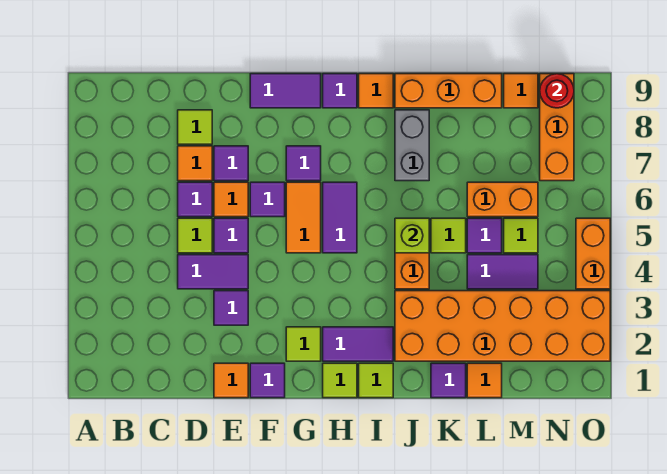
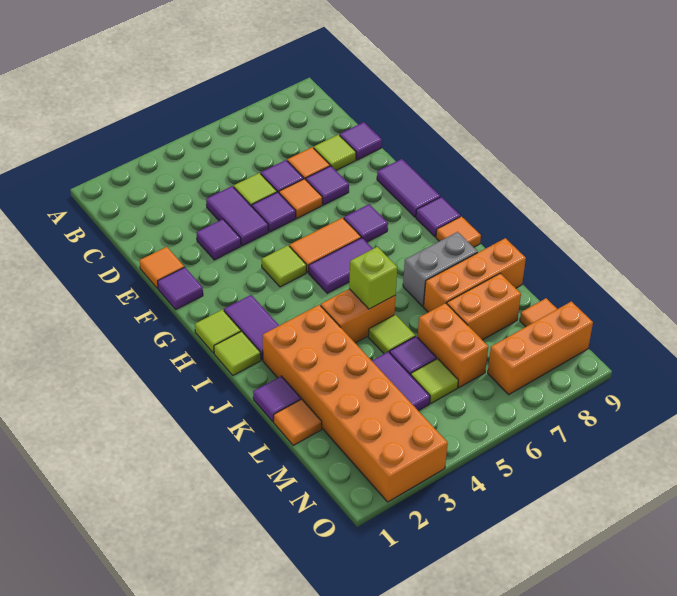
purple tile F6 level 1 -> purple tile D9 level 1
lime tile G2 level 1 -> lime tile G4 level 1
orange brick J9:L9 level 1 -> orange brick K7:K9 level 1
red round brick N9 level 2 -> none
orange brick O4:O5 level 1 -> orange brick L7:L8 level 1

